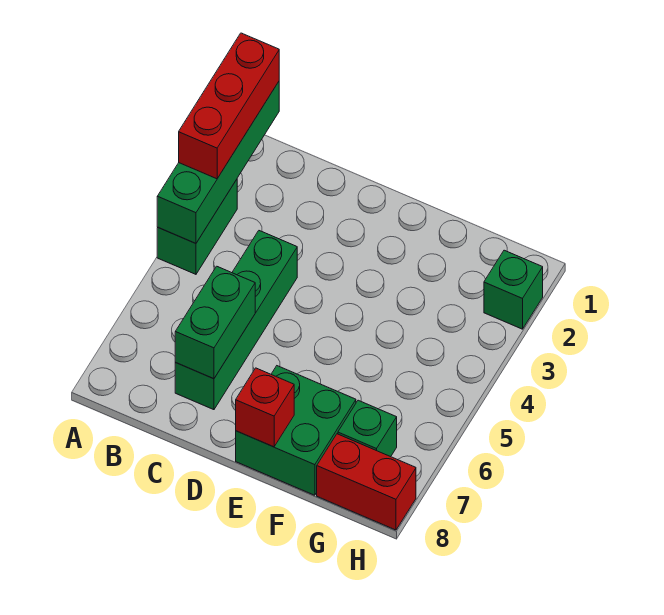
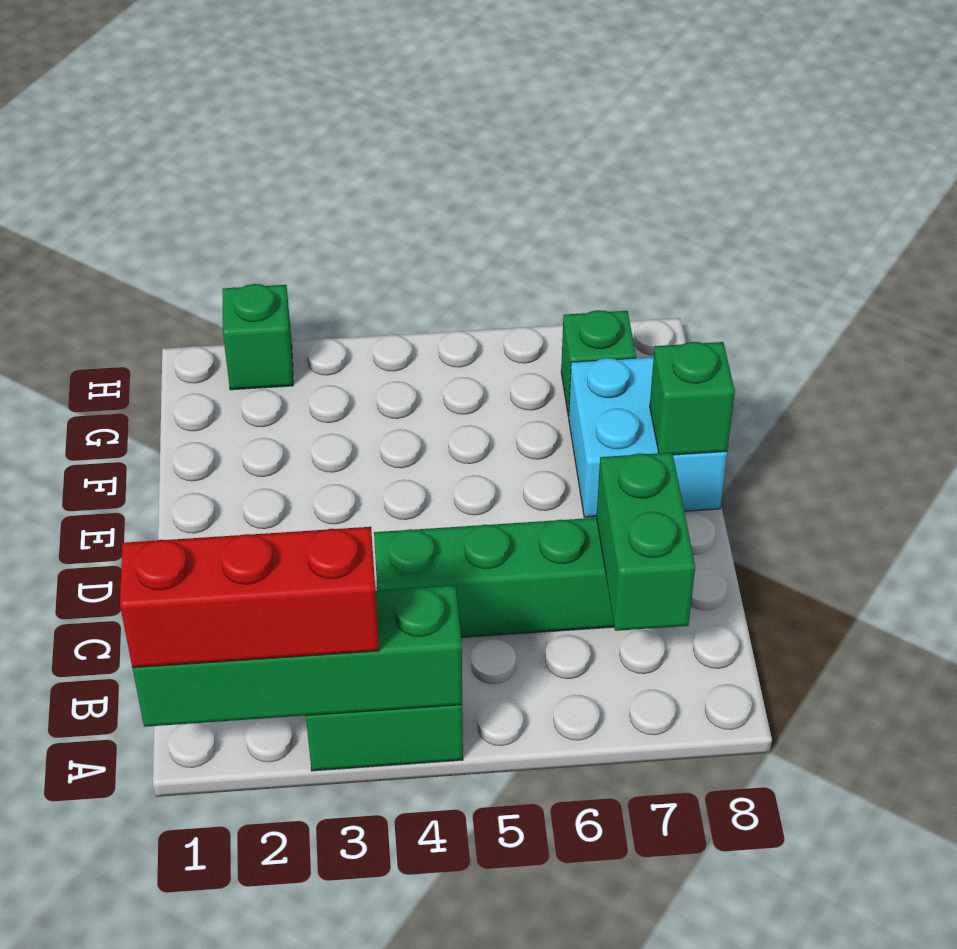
green brick C6:C7 level 2 -> green brick B7:C7 level 2
green brick E7:F8 level 1 -> cyan brick E7:F8 level 1
red brick E8 level 2 -> green brick E8 level 2
red brick G8:H8 level 1 -> none

